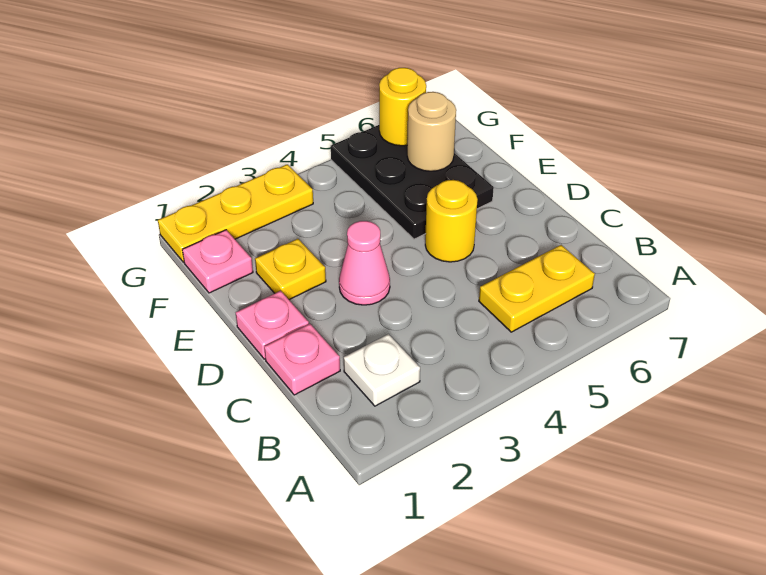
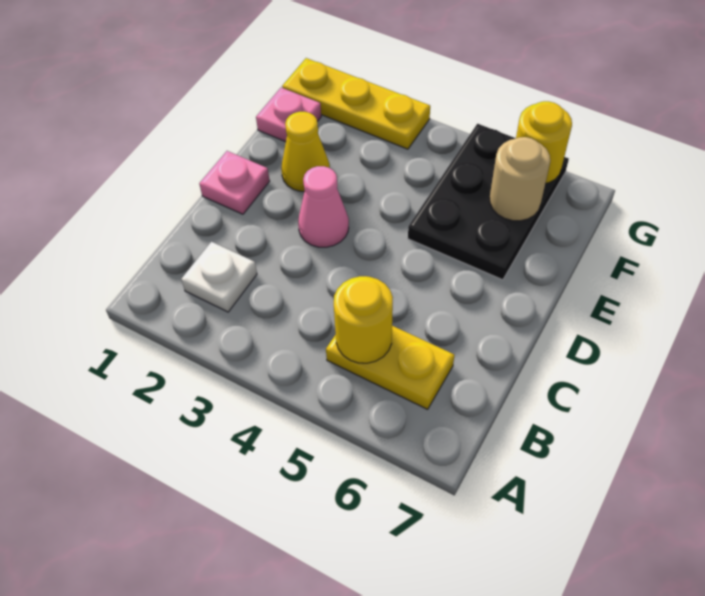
pink plate C1 level 1 -> none
yellow round brick D5 level 1 -> yellow round brick B5 level 2
yellow plate E2 level 1 -> yellow cone E2 level 1

